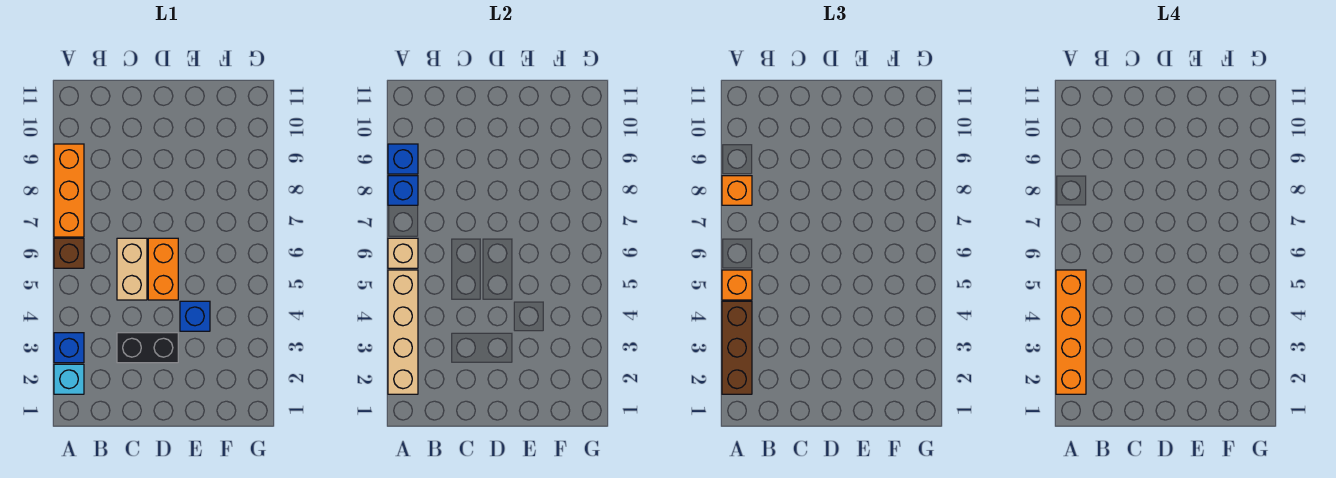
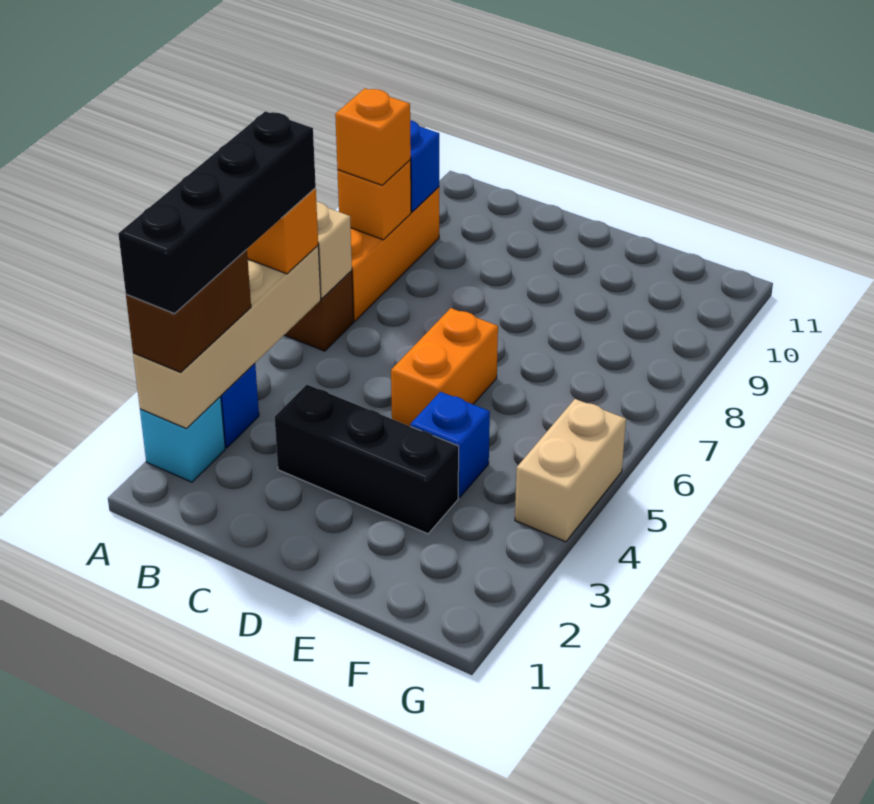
brown brick A2:A4 level 3 -> brown brick A2:A3 level 3
orange brick A2:A5 level 4 -> black brick A2:A5 level 4
blue brick A8 level 2 -> orange brick A8 level 2
black brick C3:D3 level 1 -> black brick C3:E3 level 1
tan brick C5:C6 level 1 -> tan brick G4:G5 level 1

